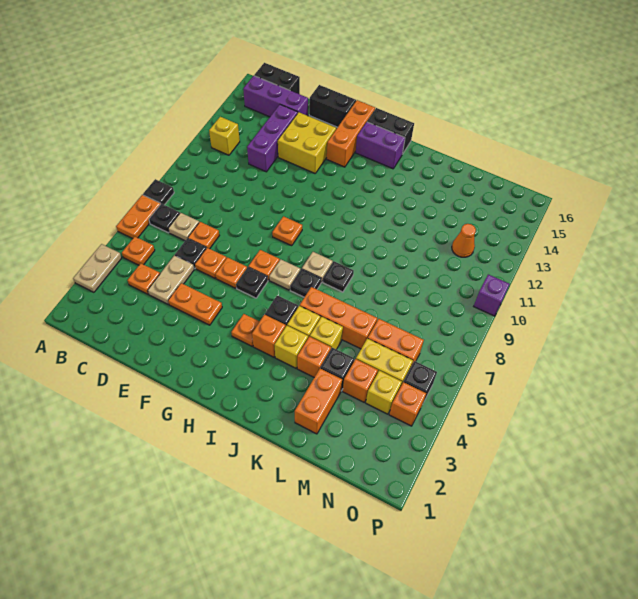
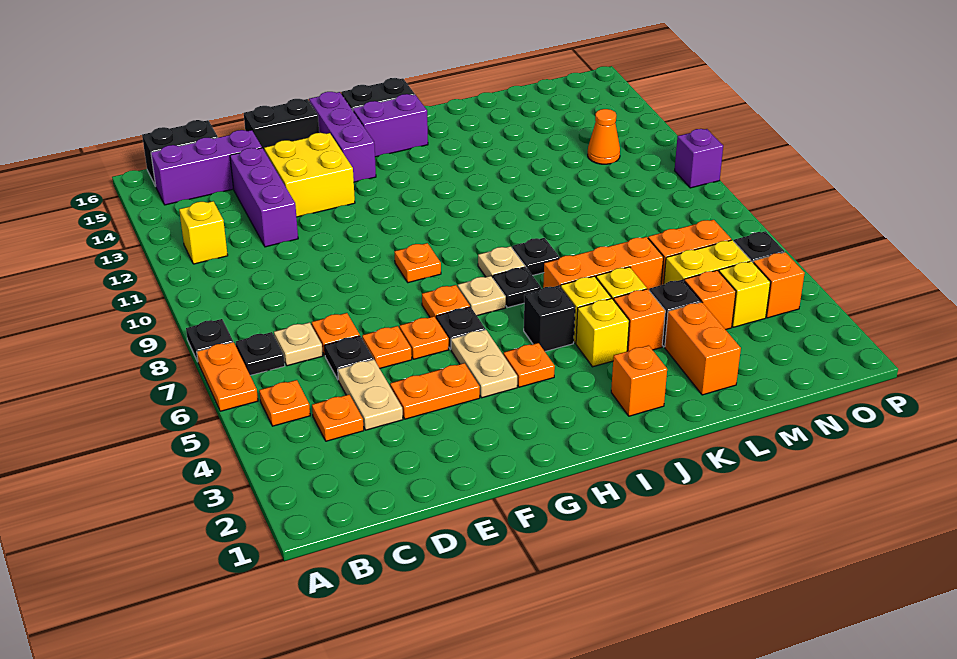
tan plate A3:A4 level 1 -> tan plate G4:G5 level 1
orange brick G14:G16 level 1 -> purple brick G14:G16 level 1
orange brick I4 level 1 -> orange brick J2 level 1

